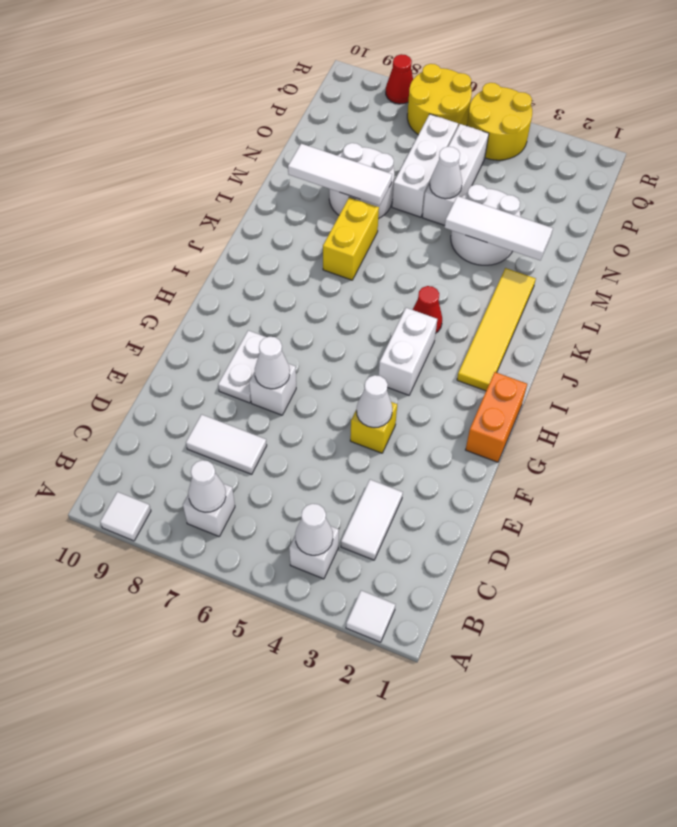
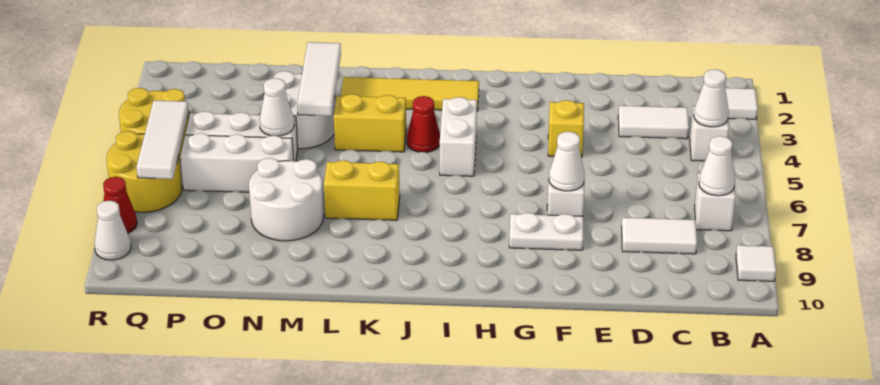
white tile D7:D8 level 1 -> white tile C8:D8 level 1
white cone F4 level 2 -> white cone R9 level 1
orange brick G1:H1 level 1 -> none
white brick H4:I4 level 1 -> white brick I4:I5 level 1
none -> yellow brick K4:L4 level 1
white tile M7:M9 level 2 -> white tile Q5:Q7 level 2

